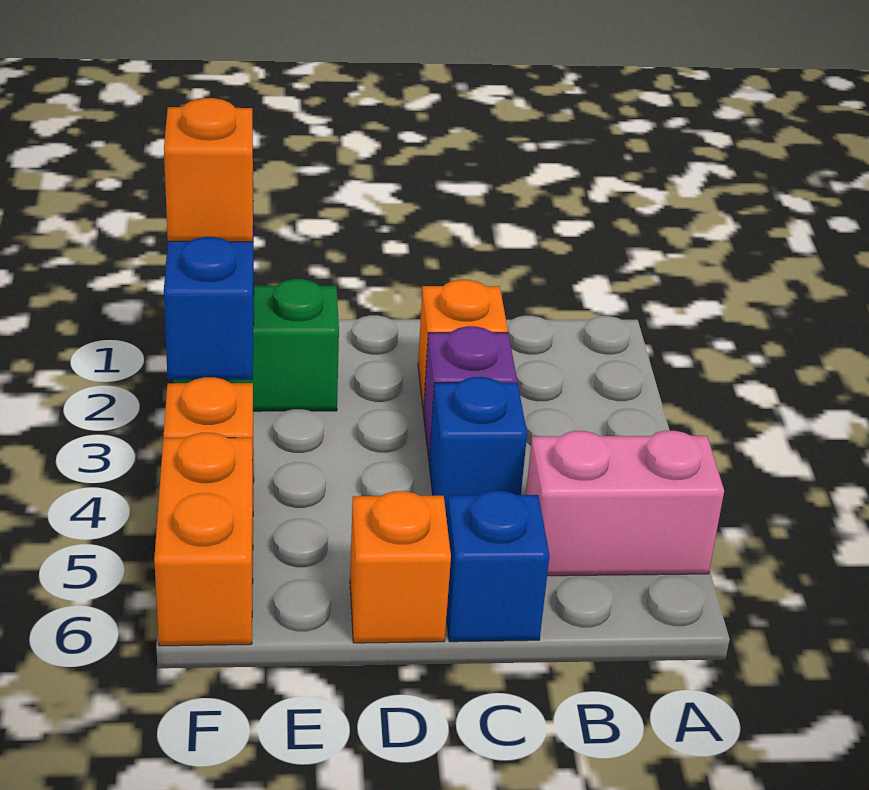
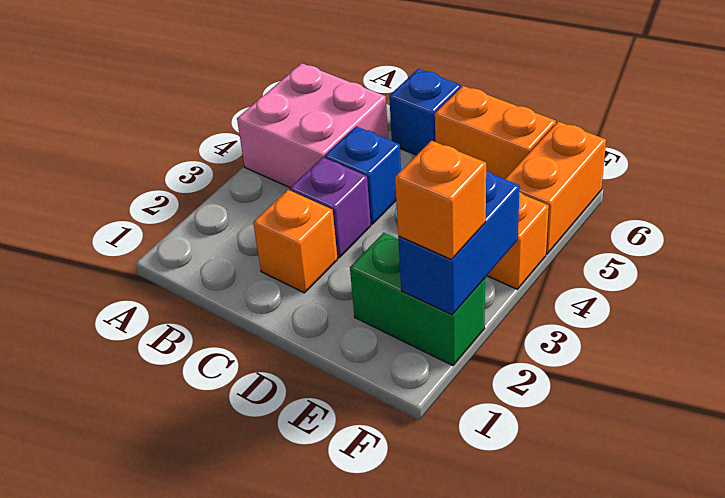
pink brick A5:B5 level 1 -> pink brick A4:B5 level 1
orange brick D6 level 1 -> orange brick D6:E6 level 1

